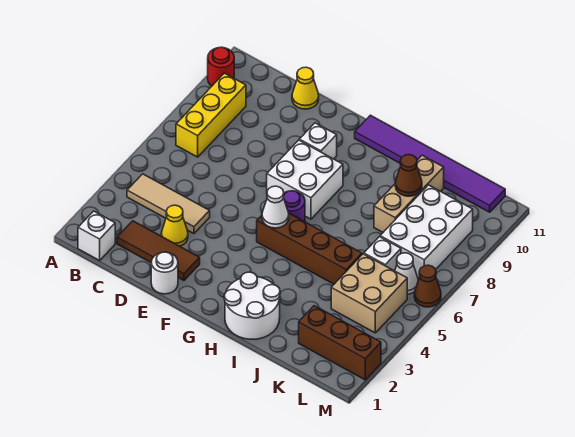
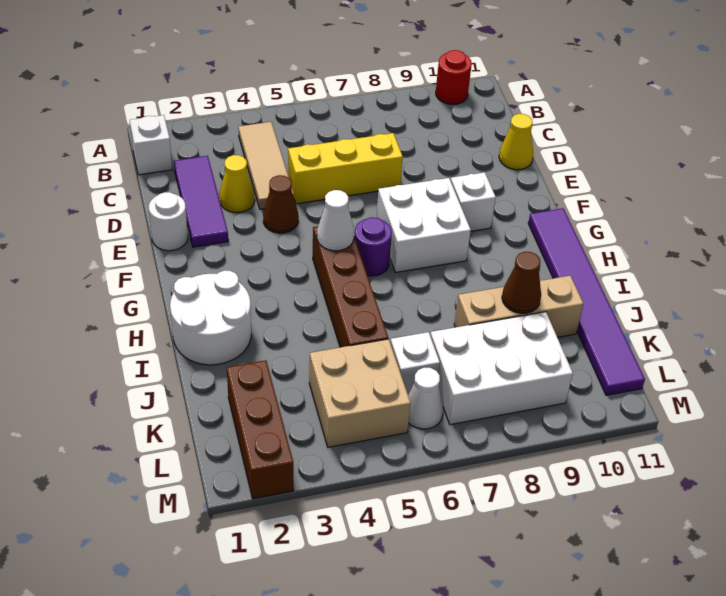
yellow brick B7:B9 level 1 -> yellow brick D5:D7 level 1
brown tile C2:E2 level 1 -> purple tile C2:E2 level 1
brown cone M6 level 1 -> brown cone E4 level 1

